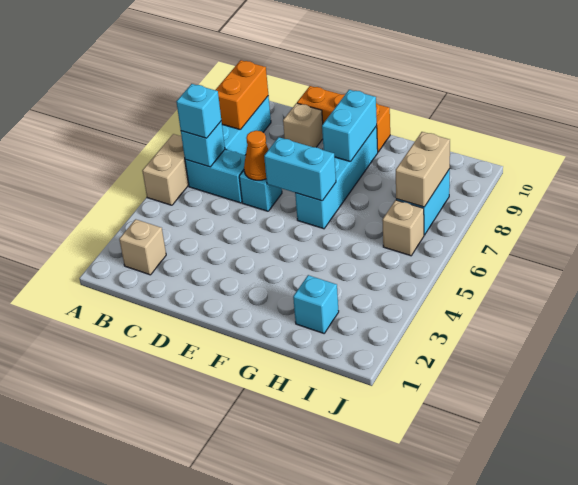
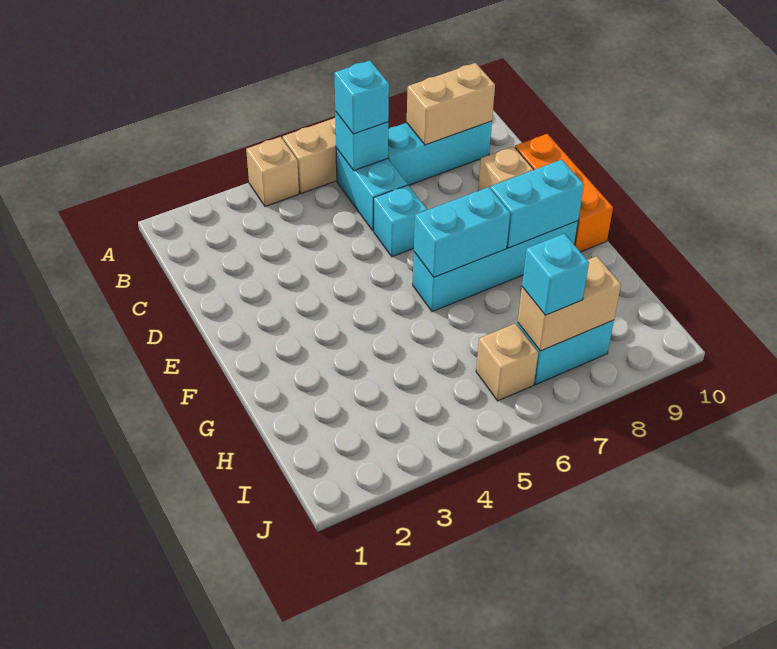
tan brick B2 level 1 -> tan brick A4 level 1
orange brick B8:B9 level 2 -> tan brick B8:B9 level 2
orange cone D6 level 2 -> none
cyan brick E6:F6 level 2 -> cyan brick F6:F7 level 2
cyan brick H2 level 1 -> cyan brick I7 level 3

